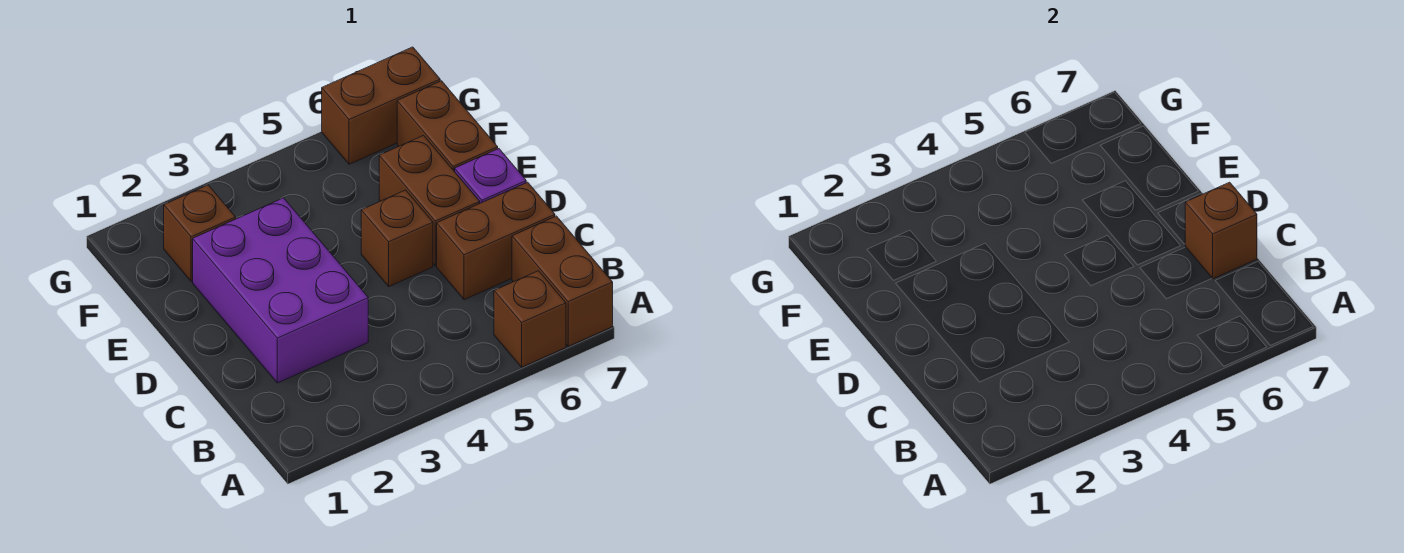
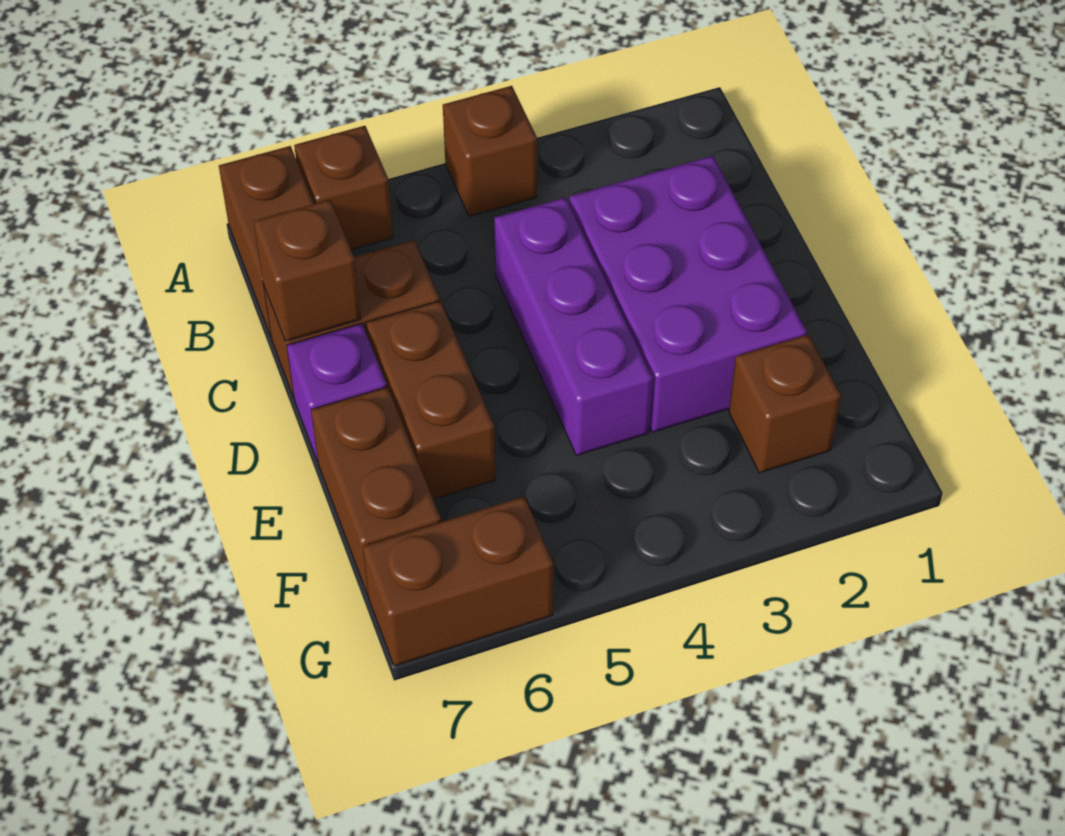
none -> purple brick C4:E4 level 1
brown brick D5 level 1 -> brown brick A4 level 1

